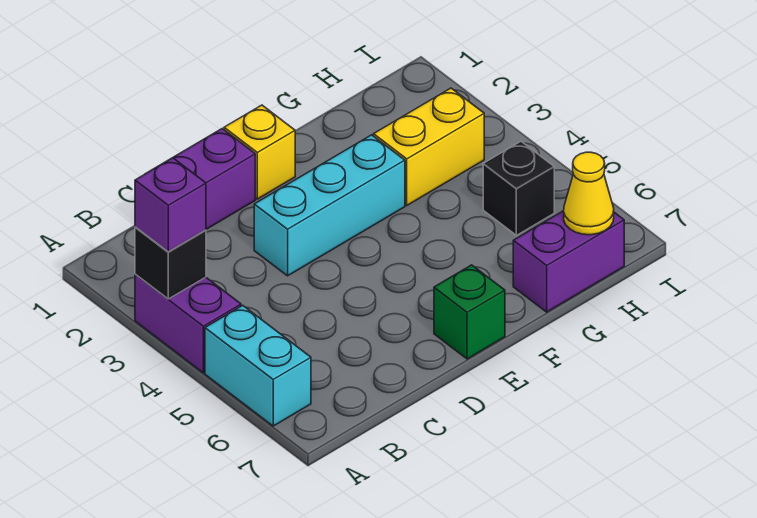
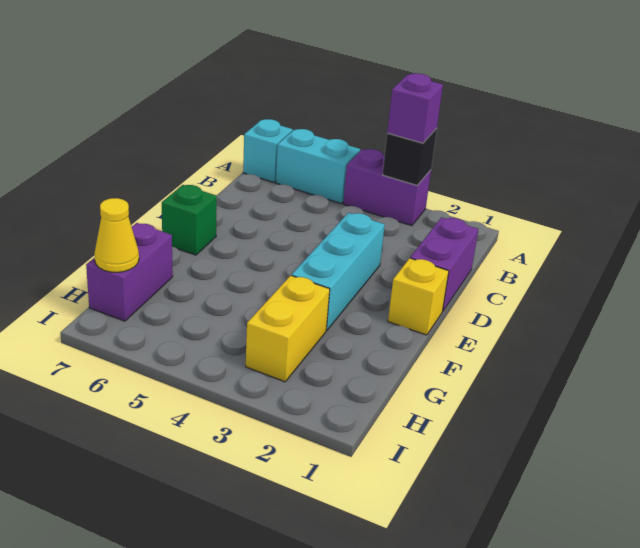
none -> cyan brick A7 level 1
black brick H5 level 1 -> none

